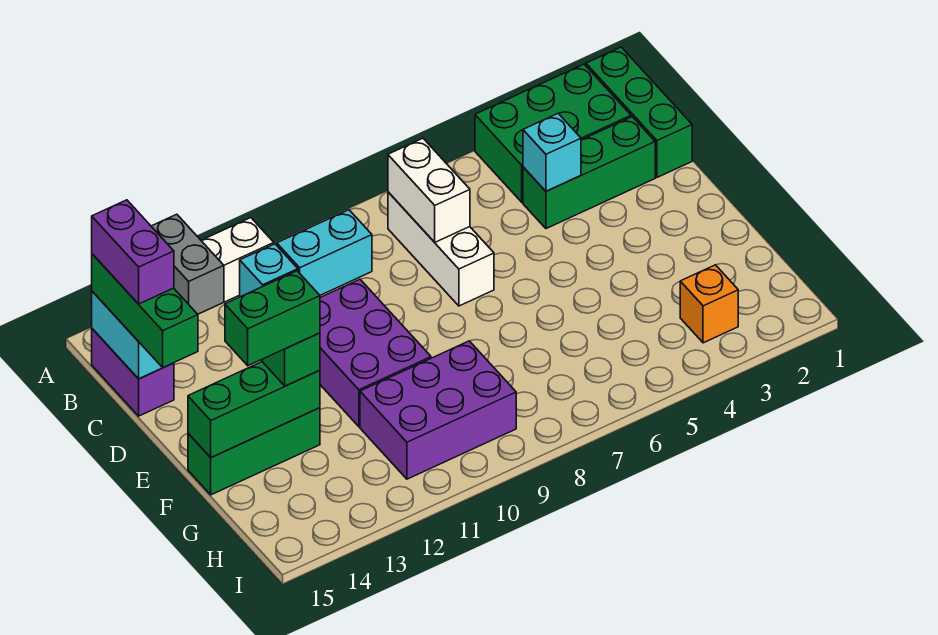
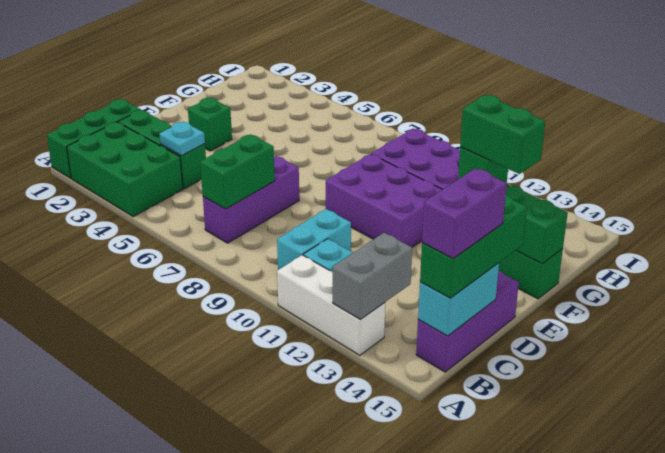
white brick B7:D7 level 1 -> purple brick B7:D7 level 1
white brick B7:C7 level 2 -> green brick B7:C7 level 2
cyan brick B9:B10 level 1 -> cyan brick B10:C10 level 1
purple brick B15:C15 level 1 -> purple brick B15:D15 level 1
cyan brick C4 level 2 -> cyan plate C4 level 2
purple brick D10:F11 level 1 -> purple brick E9:F11 level 1
none -> green brick E3 level 1
orange brick H3 level 1 -> none

